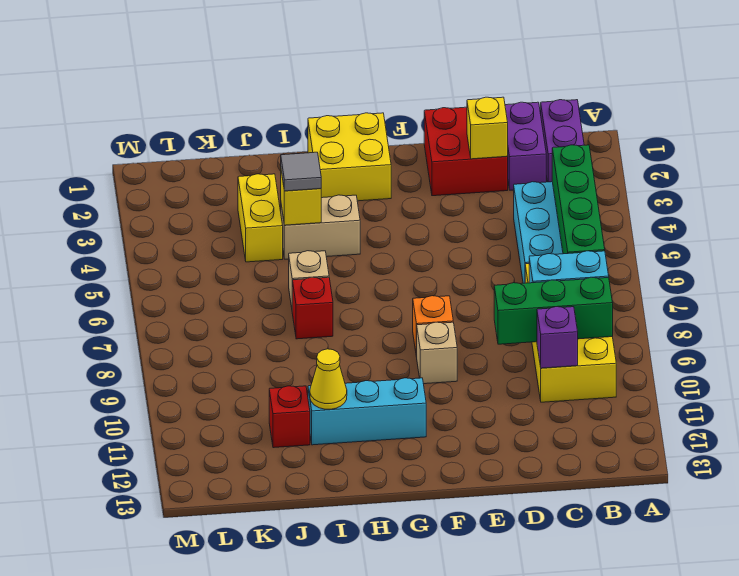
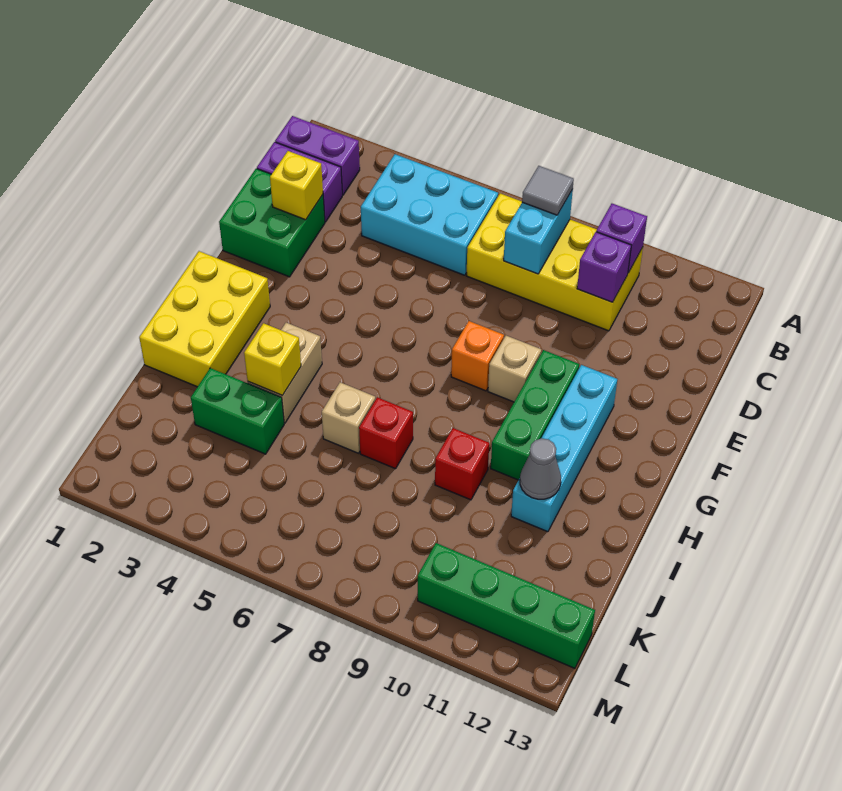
green brick B4:B7 level 2 -> green brick L10:L13 level 1
green brick B9:D9 level 2 -> green brick F10:H10 level 1
none -> purple brick B10 level 2
red brick D1:E2 level 1 -> green brick D1:E2 level 1
yellow brick G1:H2 level 1 -> yellow brick G1:I2 level 1
cyan brick G11:I11 level 1 -> cyan brick F11:I11 level 1
grey tile I4 level 3 -> grey tile B8 level 3
yellow cone I11 level 2 -> grey cone I11 level 2
yellow brick J3:J4 level 1 -> green brick J3:J4 level 1
red brick J11 level 1 -> red brick I9 level 1

